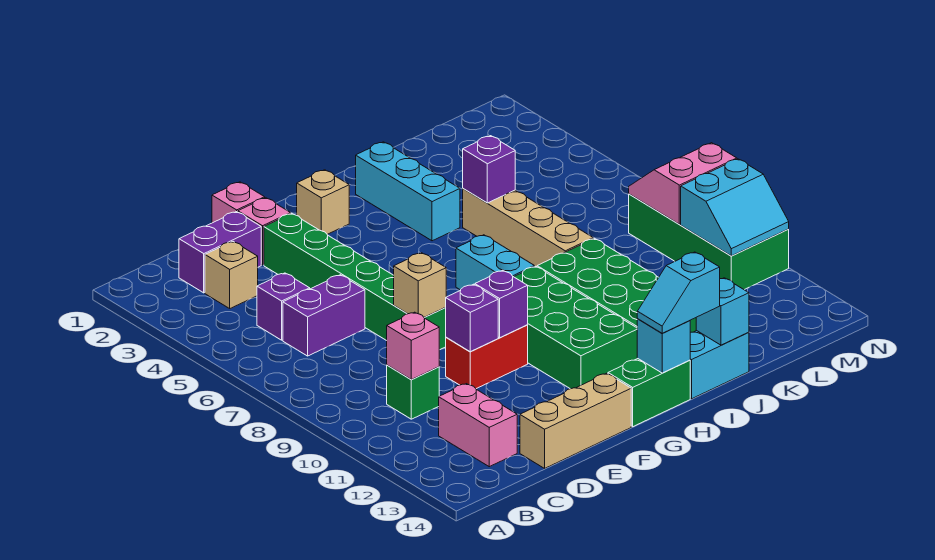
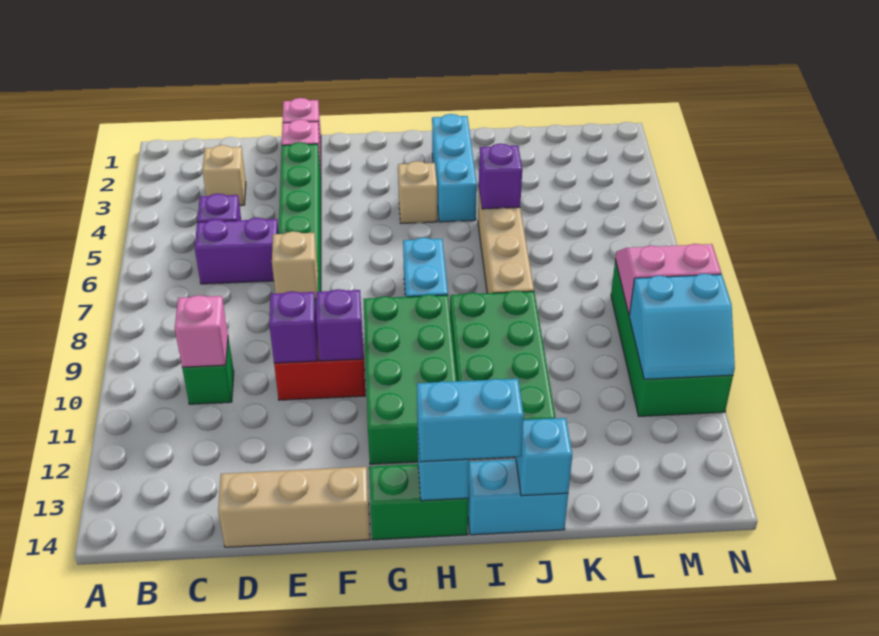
purple brick C2:D2 level 1 -> none
pink brick C12:C13 level 1 -> none
tan brick G2 level 1 -> tan brick H4 level 1
cyan slope H14:I14 level 3 top I -> cyan brick H14:I14 level 3

